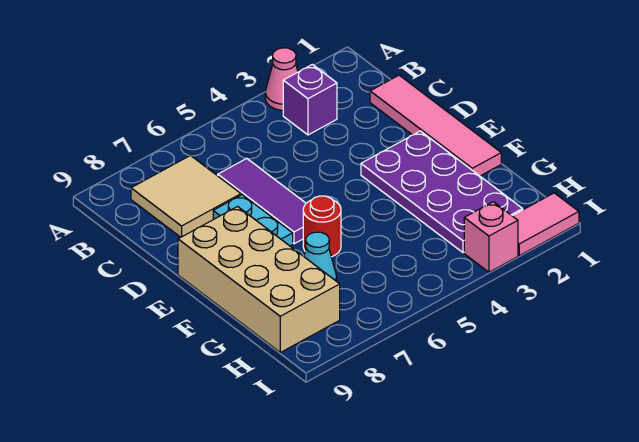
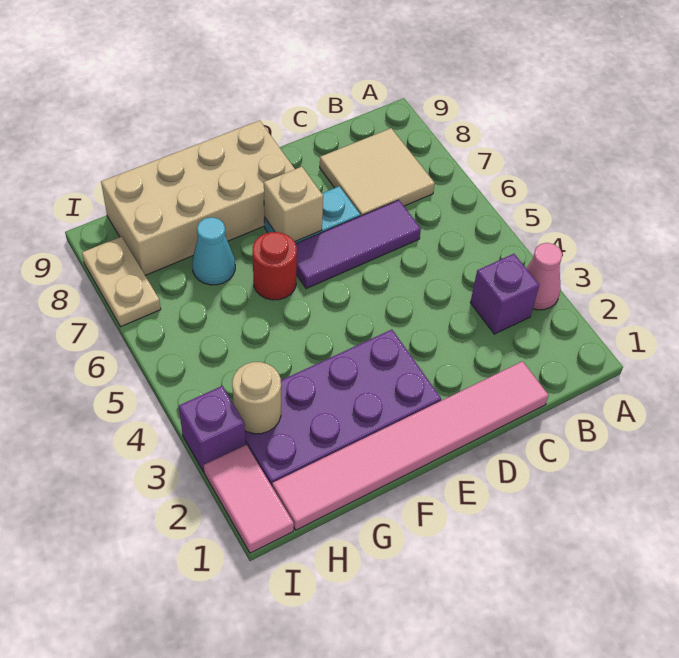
pink tile C1:F1 level 1 -> pink tile C1:H1 level 1
none -> tan brick E7 level 2
none -> tan round brick H3 level 2
pink brick I3 level 1 -> purple brick I3 level 1
none -> tan plate I7:I8 level 1

